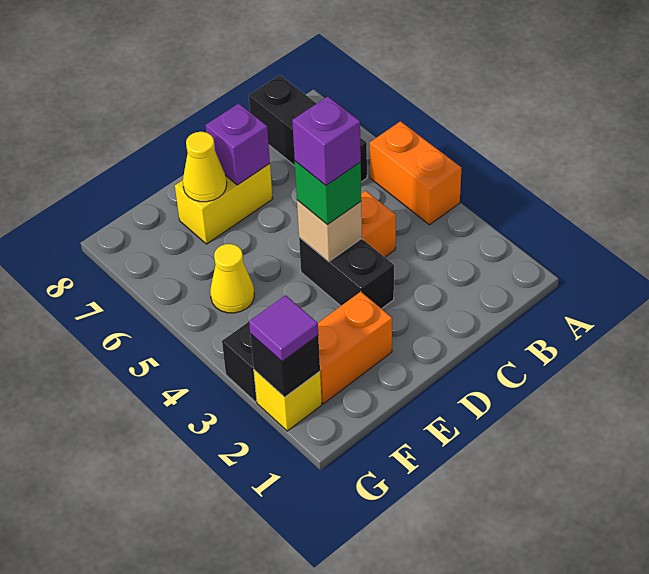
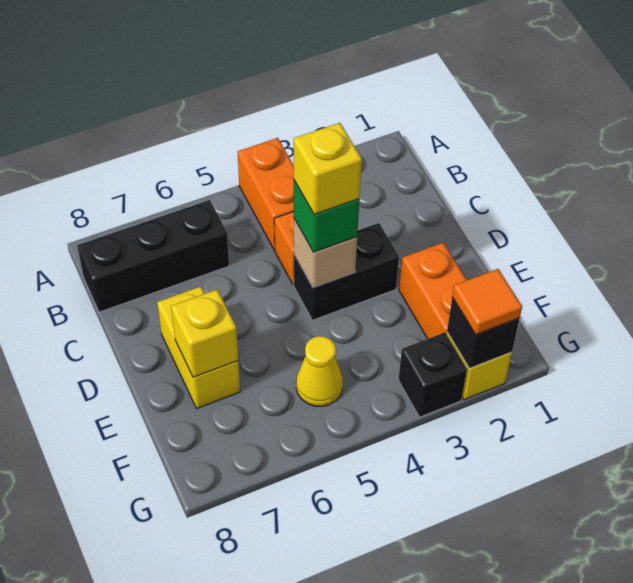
orange brick A4:A5 level 1 -> orange brick A4:B4 level 1
purple brick D4 level 4 -> yellow brick D4 level 4
purple brick D7 level 2 -> none
yellow cone E7 level 2 -> yellow brick E7 level 2
purple tile G2 level 3 -> orange tile G2 level 3

